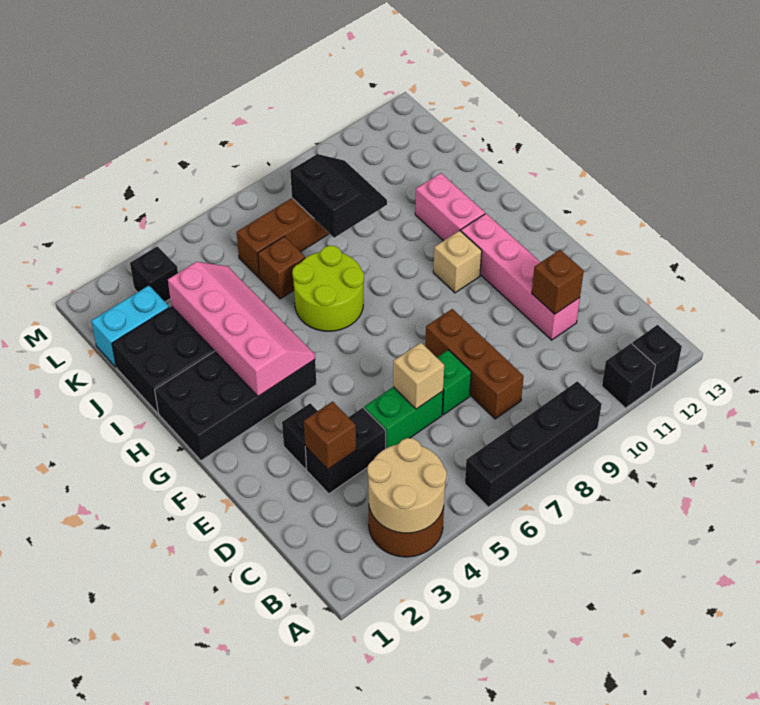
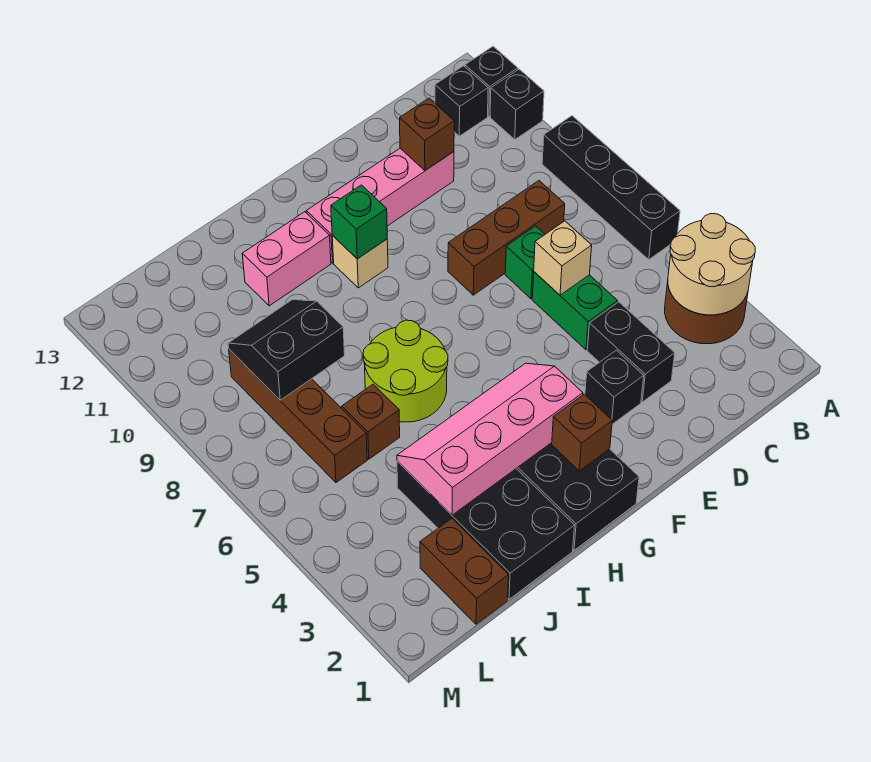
brown brick D3 level 2 -> brown brick G2 level 2
none -> green brick G10 level 2
cyan brick K1:K2 level 1 -> brown brick K1:K2 level 1
black brick L3 level 1 -> black brick B12 level 1

